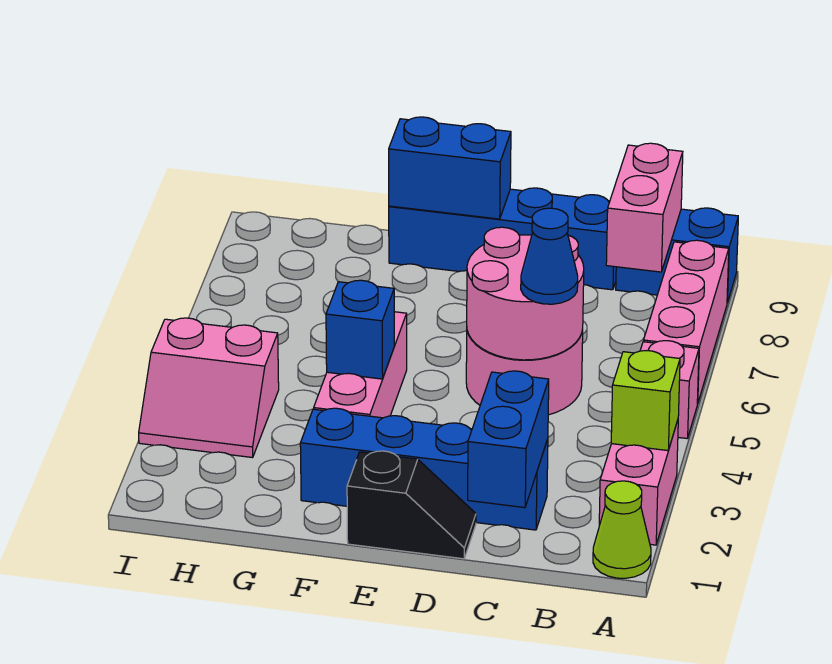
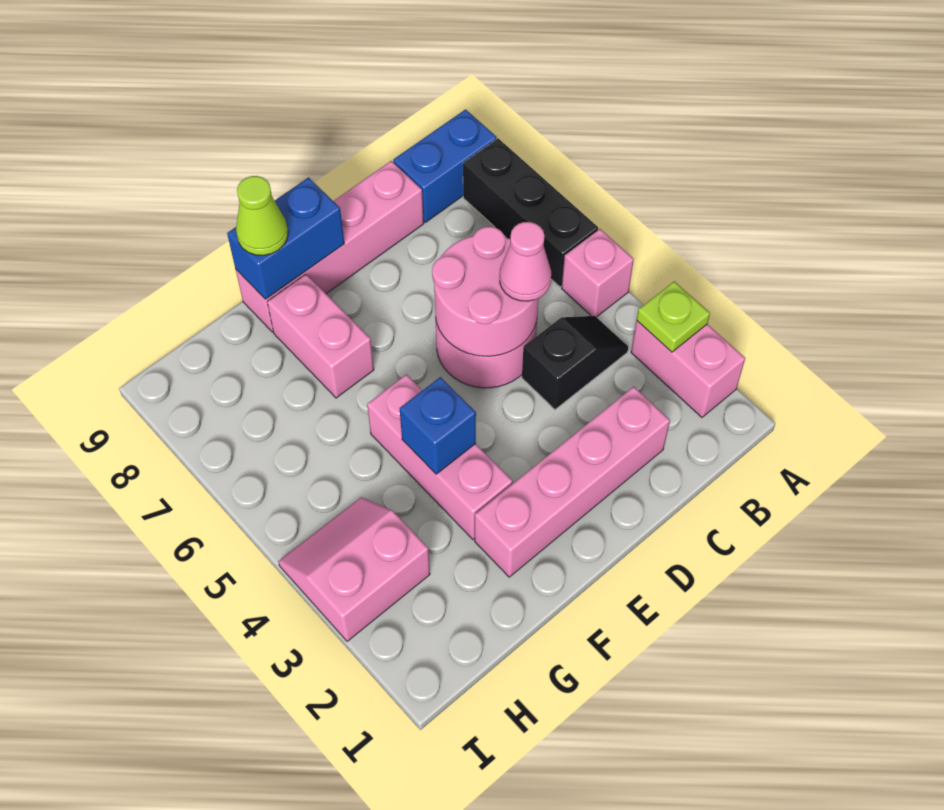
lime cone A1 level 1 -> lime cone F9 level 3
lime brick A3 level 2 -> lime plate A3 level 2
pink brick A6:A8 level 1 -> black brick A6:A8 level 1
pink brick B8:B9 level 2 -> pink brick F7:F8 level 1
blue brick C1:C2 level 2 -> none
blue brick C2:F2 level 1 -> pink brick C2:F2 level 1
blue cone C5 level 3 -> pink cone C5 level 3
blue brick C9:F9 level 1 -> pink brick C9:F9 level 1
black slope D1:E1 level 1 top E -> black slope B4:C4 level 1 top C
pink slope H3:I4 level 1 top 4 -> pink slope H3:I4 level 1 top 3

